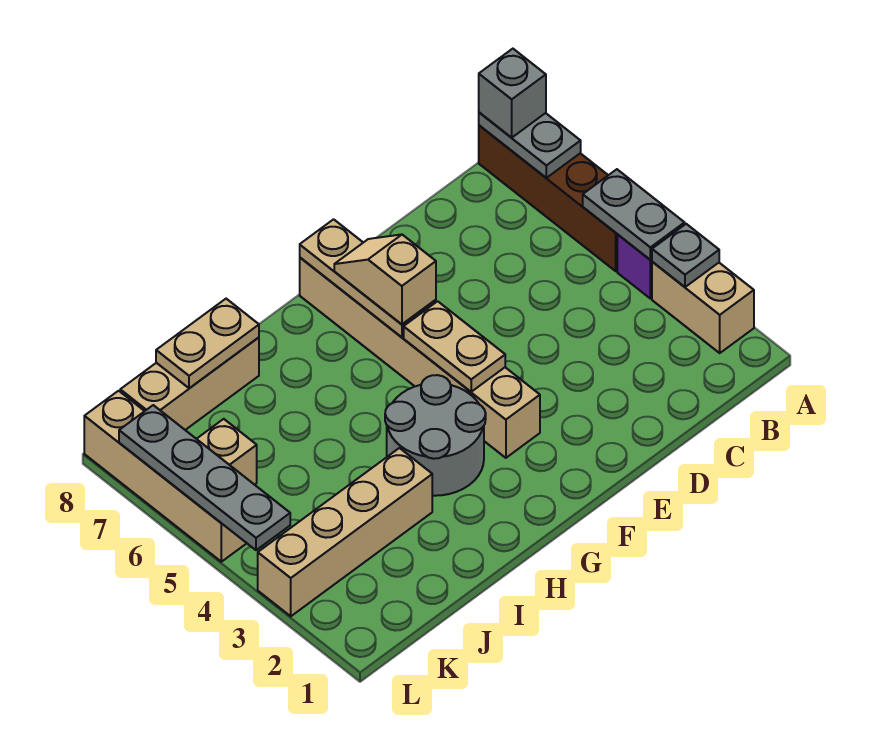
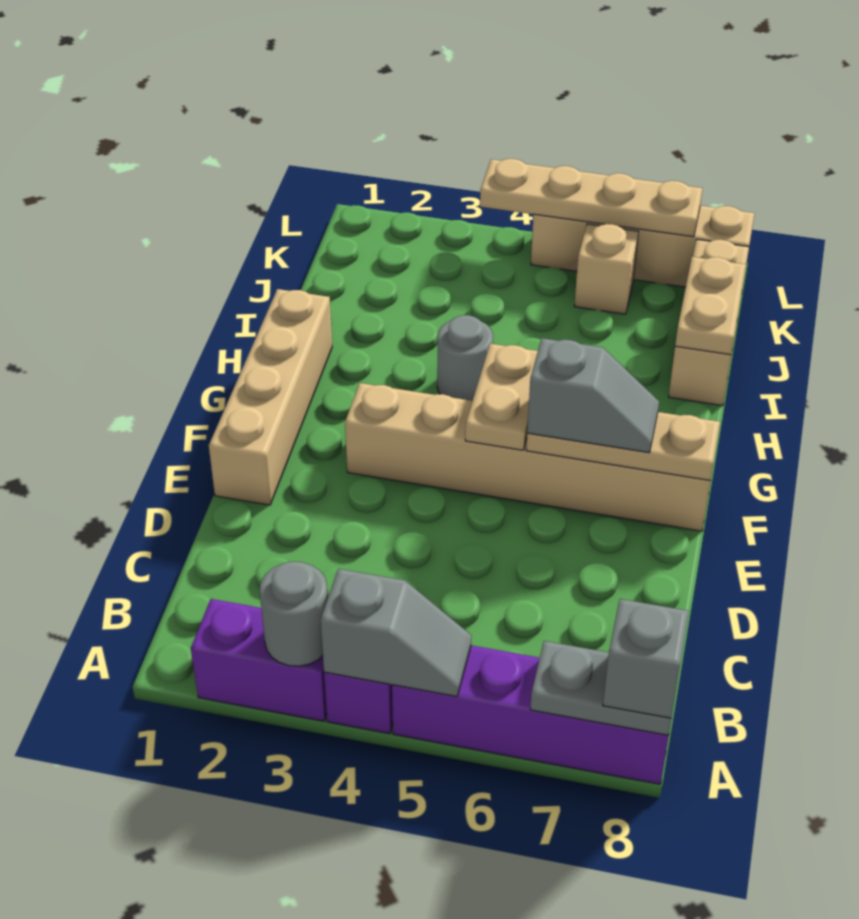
tan brick A2:A3 level 1 -> purple brick A2:A3 level 1
grey plate A3 level 2 -> grey round brick A3 level 2
grey plate A4:A5 level 2 -> grey slope A4:A5 level 2 top 4
brown brick A5:A8 level 1 -> purple brick A5:A8 level 1
tan plate F4:F5 level 2 -> tan plate F5:G5 level 2
tan slope F6:F7 level 3 top 6 -> grey slope F6:F7 level 3 top 6
grey round brick G3:H4 level 1 -> grey round brick H4 level 1
tan brick I3:L3 level 1 -> tan brick E1:H1 level 1
grey plate L4:L7 level 2 -> tan plate L4:L7 level 2

